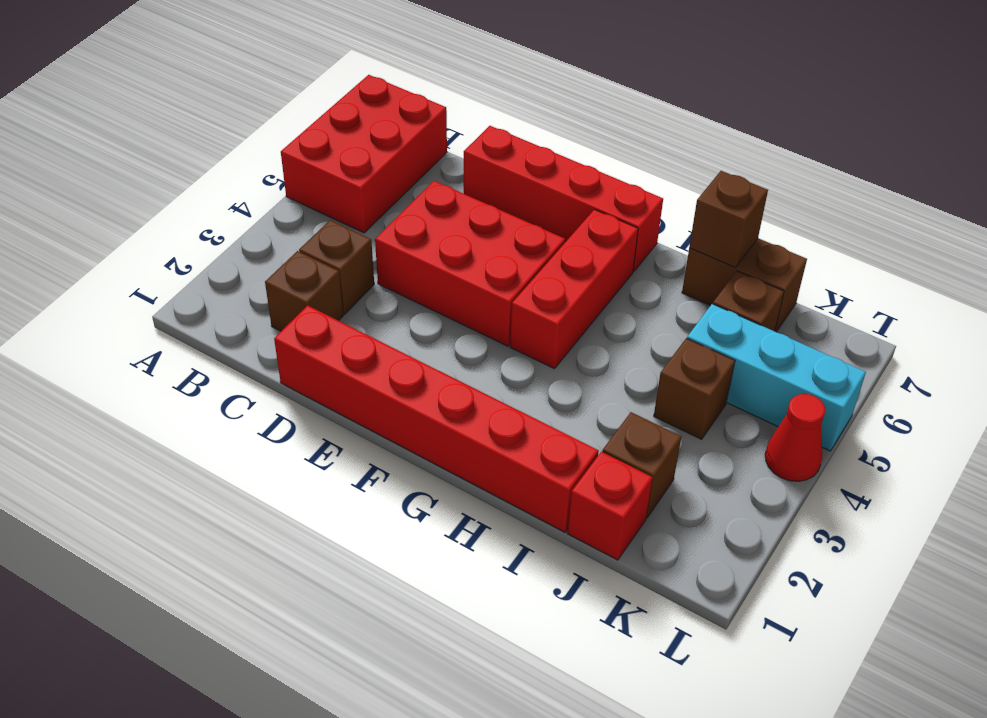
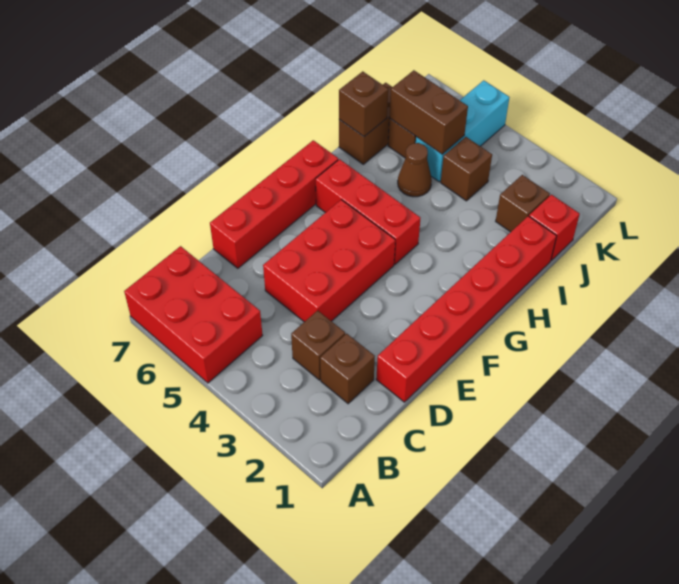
none -> brown cone I5 level 1
none -> brown brick J5:J6 level 2
red cone L4 level 1 -> none

